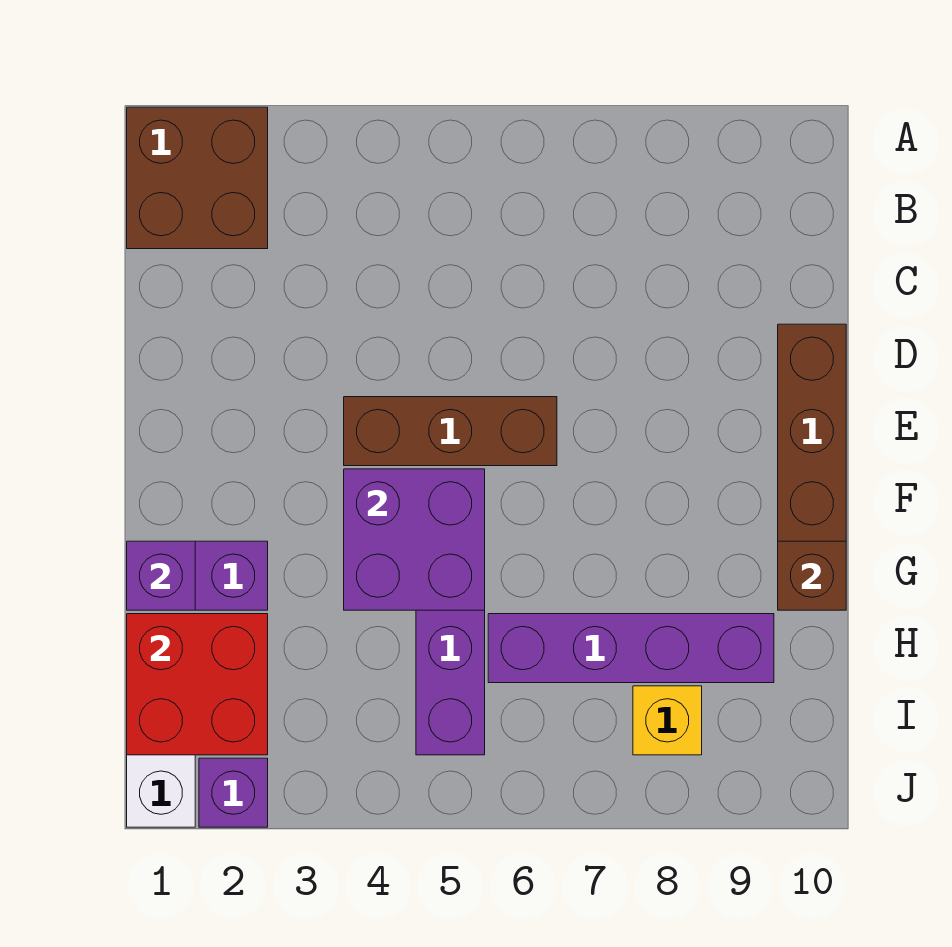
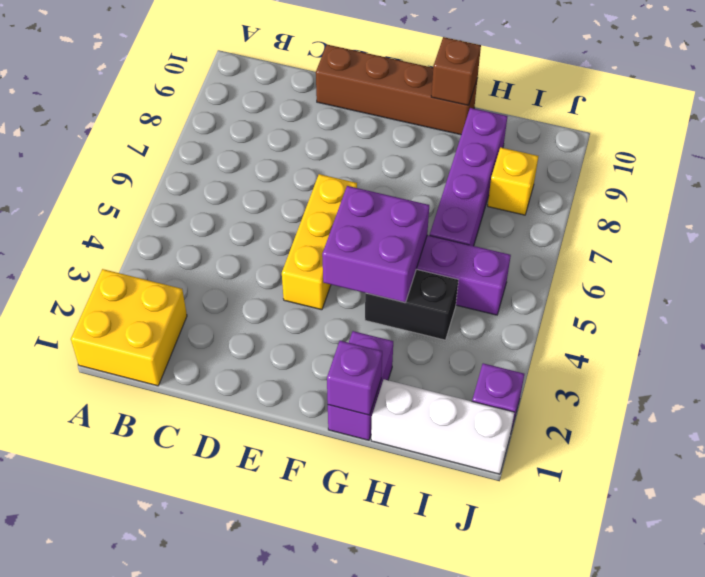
brown brick A1:B2 level 1 -> yellow brick A1:B2 level 1
brown brick E4:E6 level 1 -> yellow brick E4:E6 level 1
none -> black brick G4:H4 level 1
red brick H1:I2 level 2 -> none

